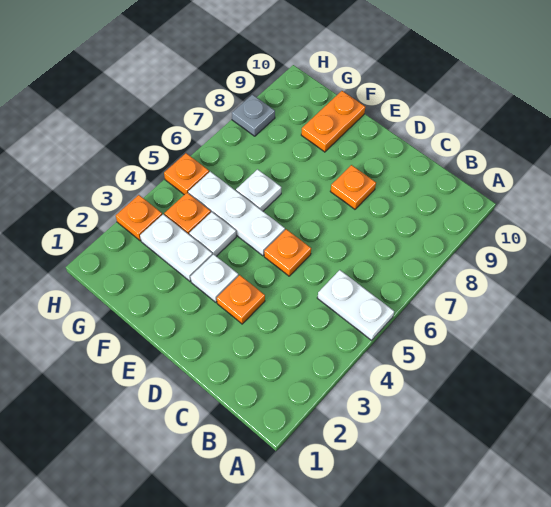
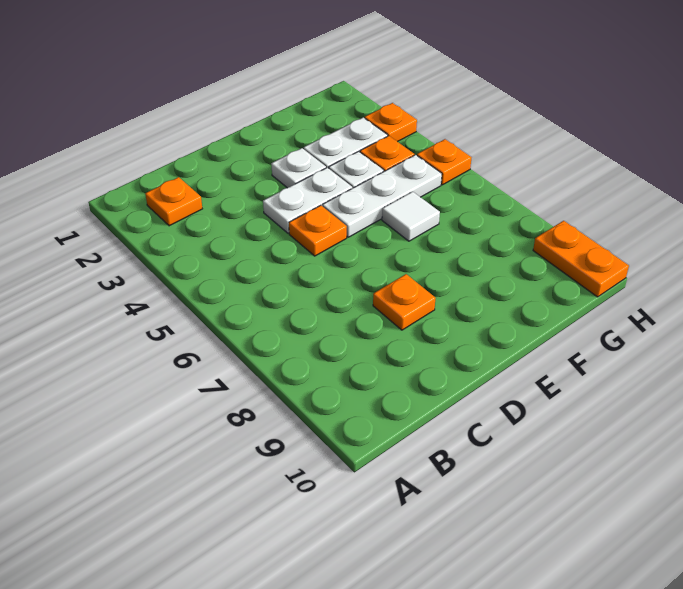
white plate A5:B5 level 1 -> white plate D4:E4 level 1
orange plate D3 level 1 -> orange plate B2 level 1
white plate F6 level 1 -> white tile F6 level 1
orange plate F9:F10 level 1 -> orange plate H9:H10 level 1
grey plate H8 level 1 -> none

